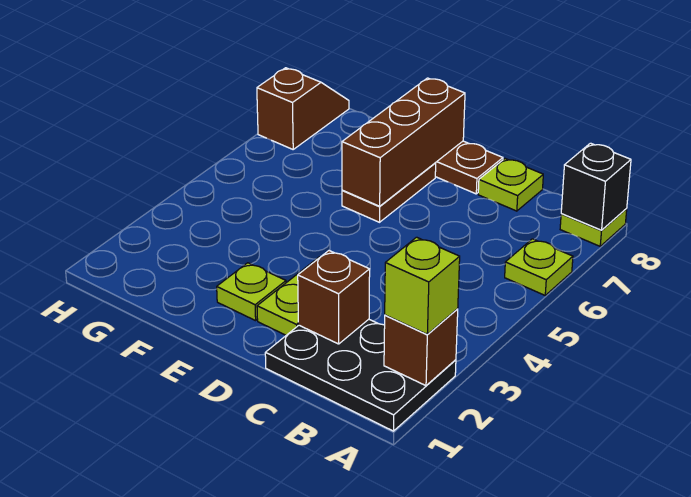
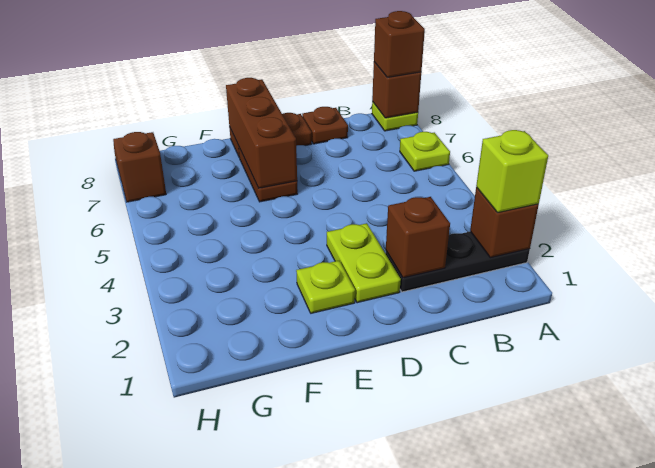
black plate A1:C2 level 1 -> black plate A2:C2 level 1
black brick A8 level 2 -> brown brick A8 level 2
none -> brown brick A8 level 3
lime plate C8 level 1 -> brown plate C8 level 1

